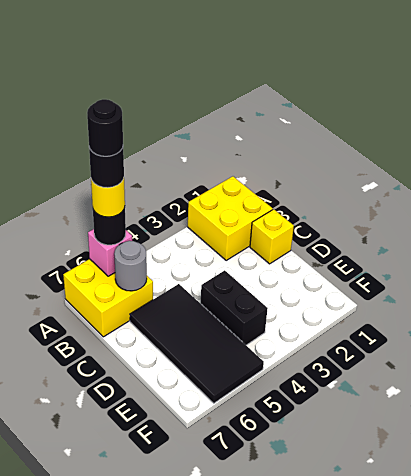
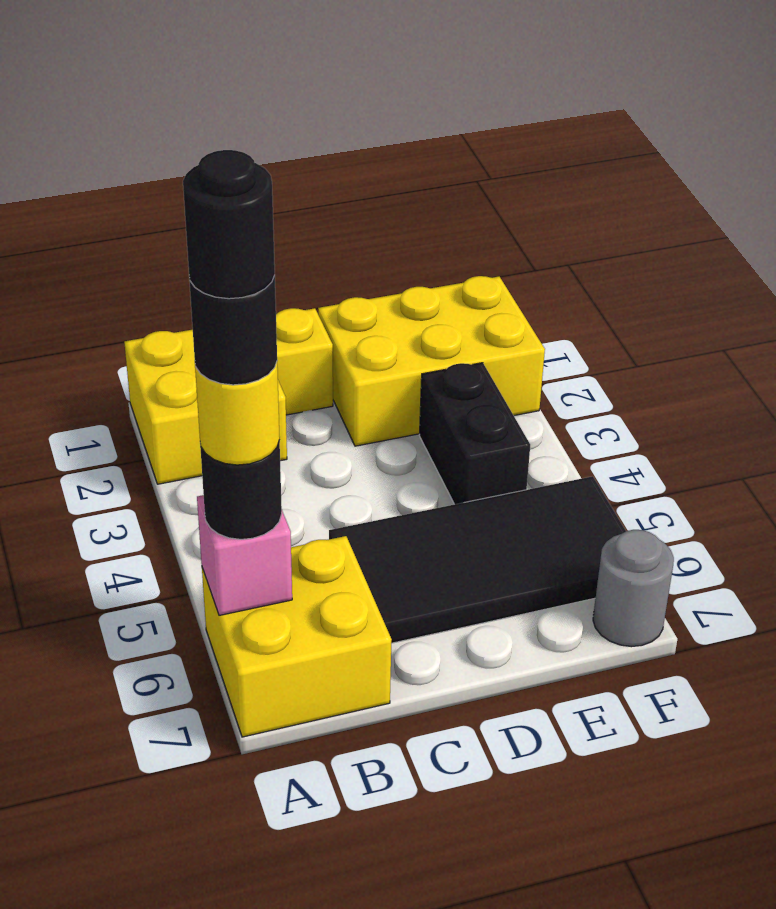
grey round brick B6 level 2 -> grey round brick F7 level 1
none -> yellow brick D1:F2 level 1
black brick D4:E4 level 1 -> black brick E3:E4 level 1

